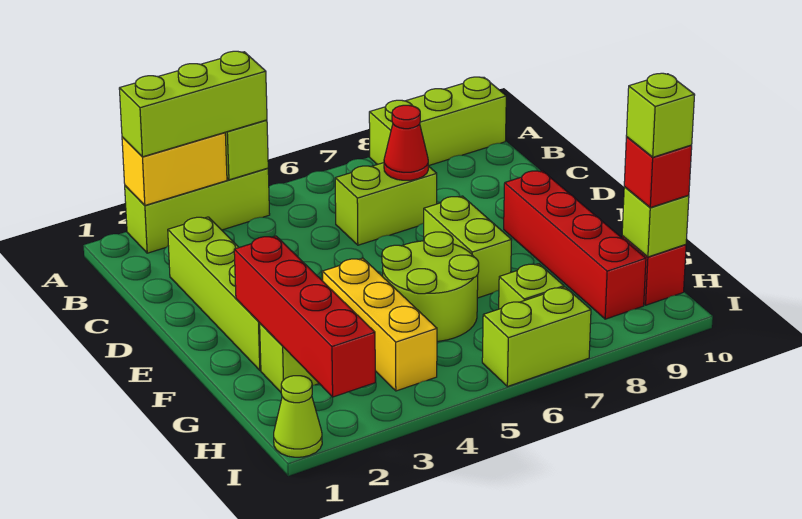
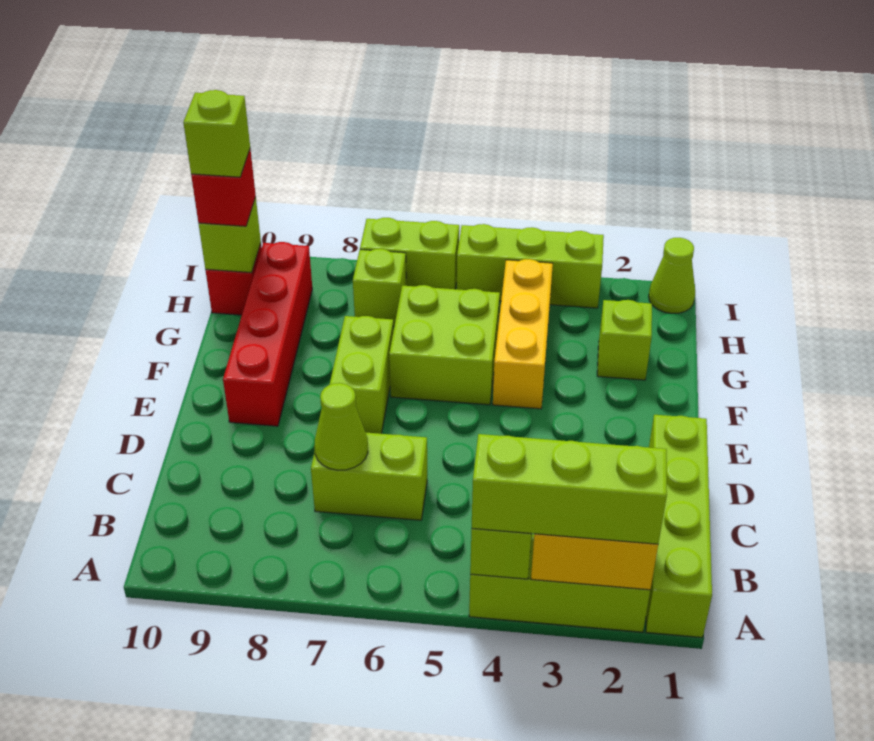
lime brick A8:A10 level 1 -> lime brick I3:I5 level 1
lime brick C2:F2 level 1 -> lime brick A1:D1 level 1
red cone C7 level 2 -> lime cone C7 level 2
red brick F2:I2 level 2 -> none
lime round brick F5:G6 level 1 -> lime brick F5:G6 level 1

